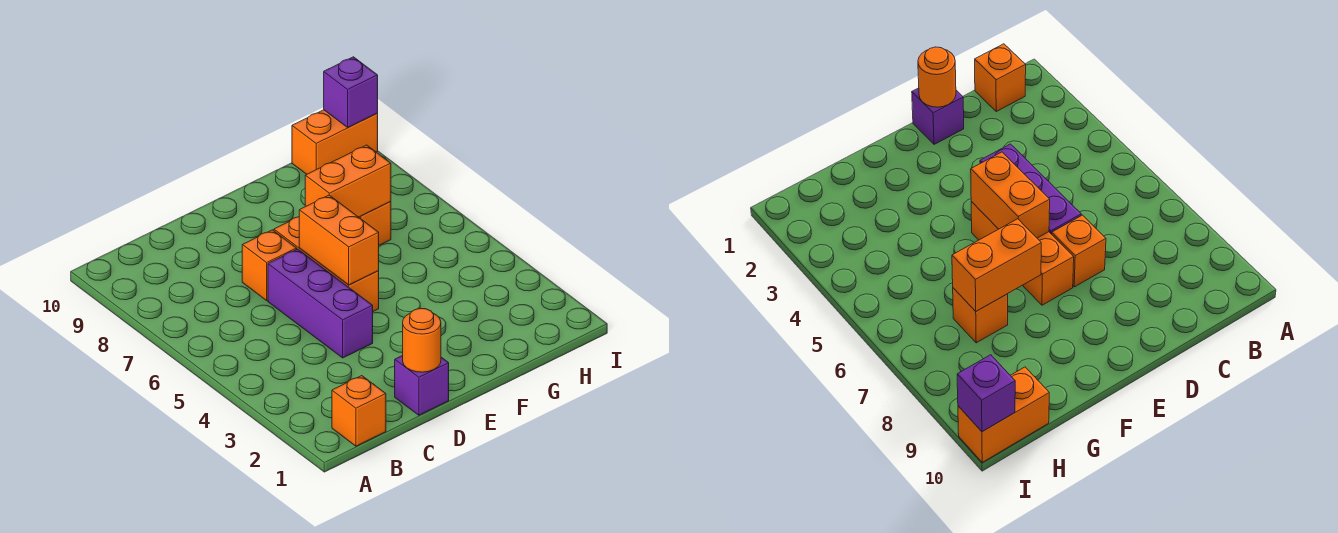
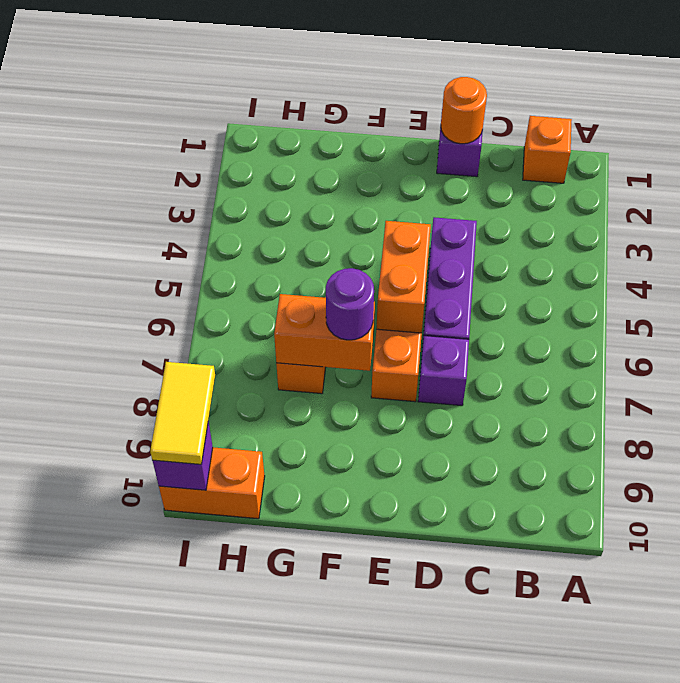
orange brick D7 level 1 -> purple brick D7 level 1
none -> purple round brick F7 level 3
none -> yellow tile I9:I10 level 3

